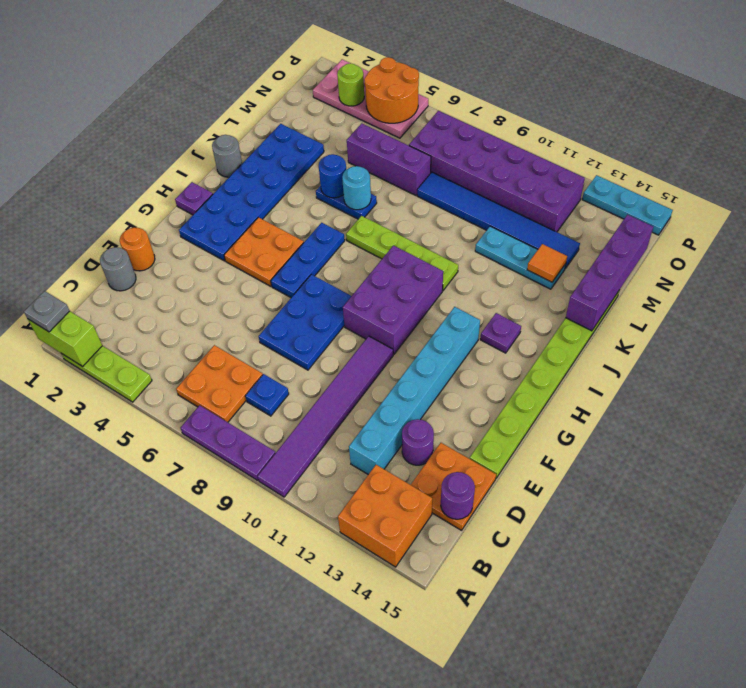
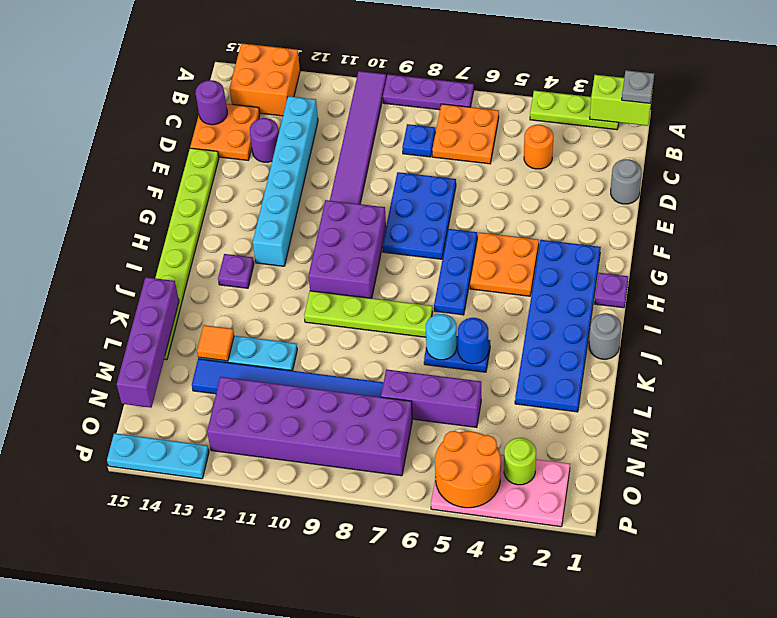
orange round brick E1 level 1 -> orange round brick C4 level 1

